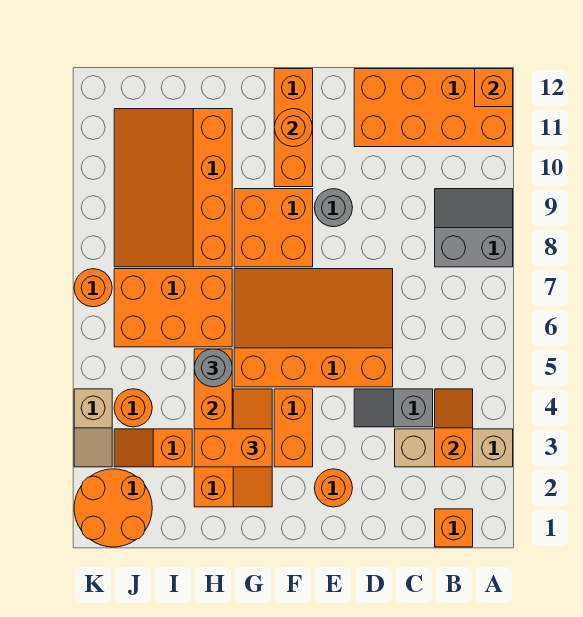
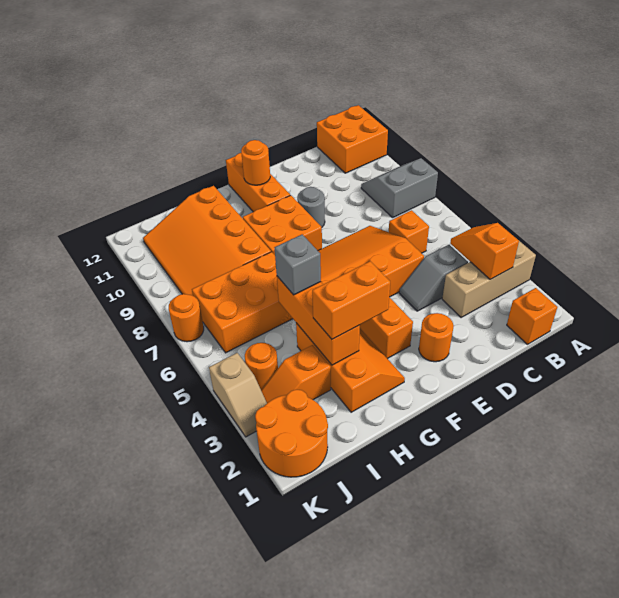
orange brick A11:D12 level 1 -> orange brick A11:B12 level 1
orange brick A12 level 2 -> orange brick C6 level 1
grey round brick H5 level 3 -> grey brick H5 level 3

